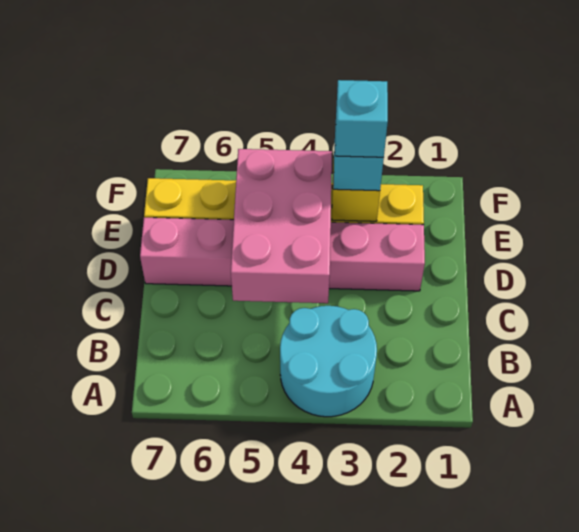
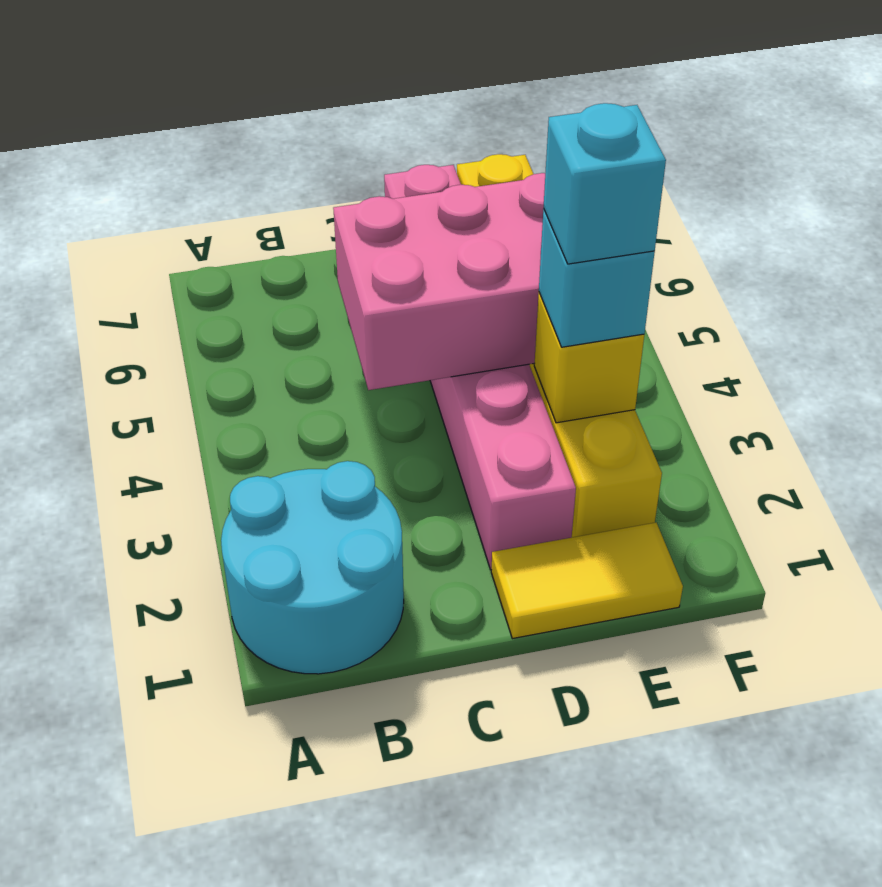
cyan round brick A3:B4 level 1 -> cyan round brick A1:B2 level 1
none -> yellow tile D1:E1 level 1

